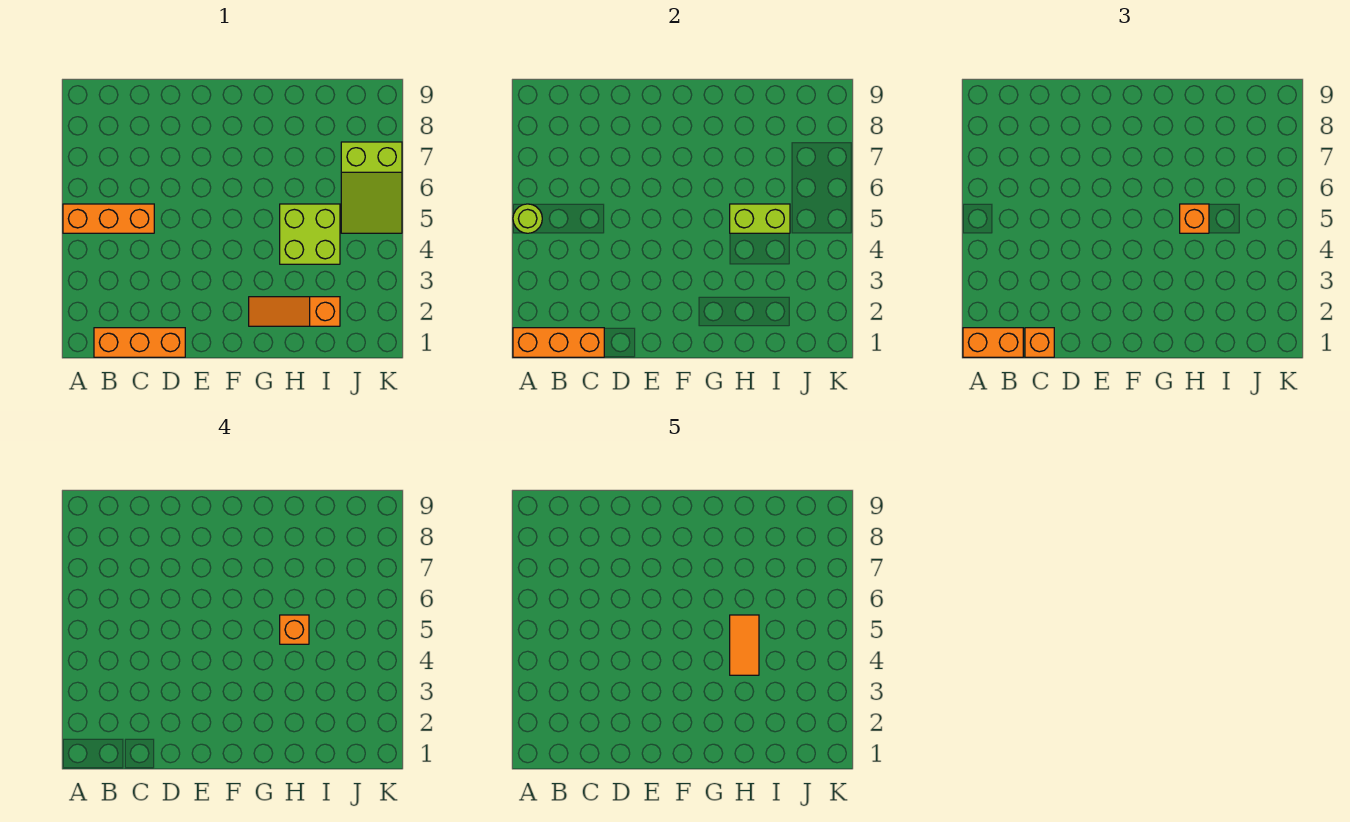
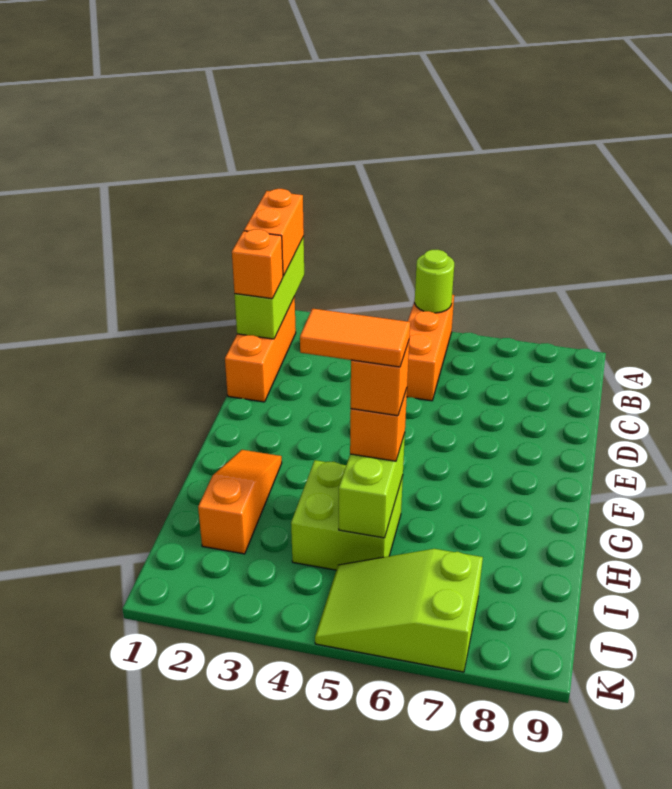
orange brick A1:C1 level 2 -> lime brick A1:C1 level 2

